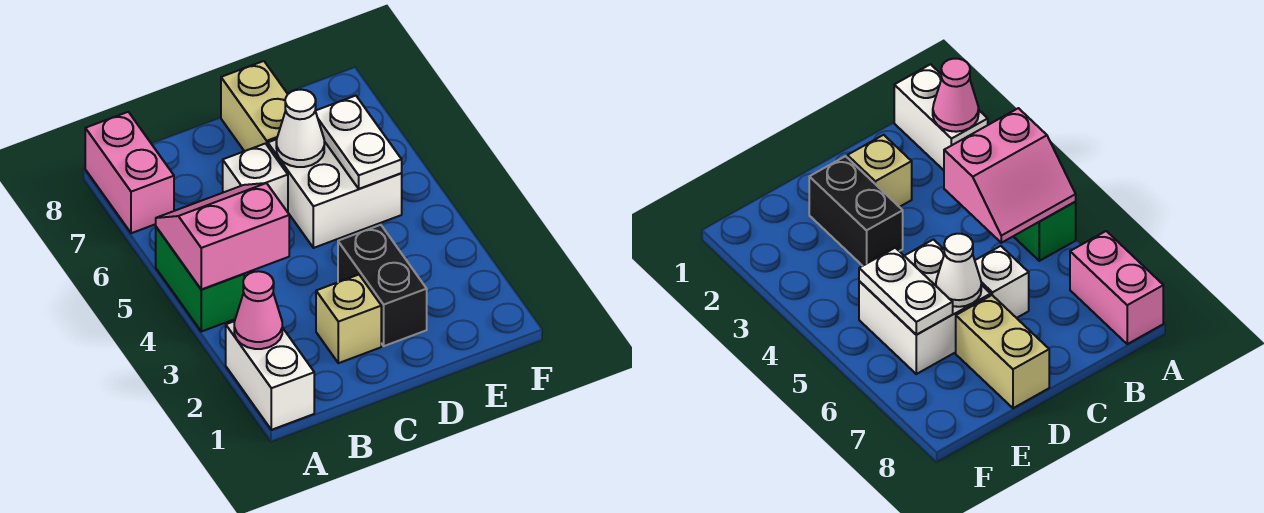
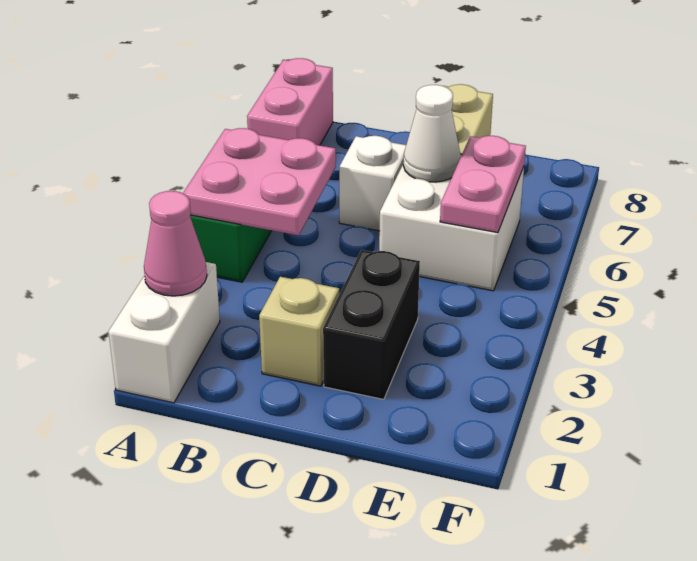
pink slope A4:B5 level 2 top 4 -> pink plate A4:B5 level 2
white plate E5:E6 level 2 -> pink plate E5:E6 level 2

